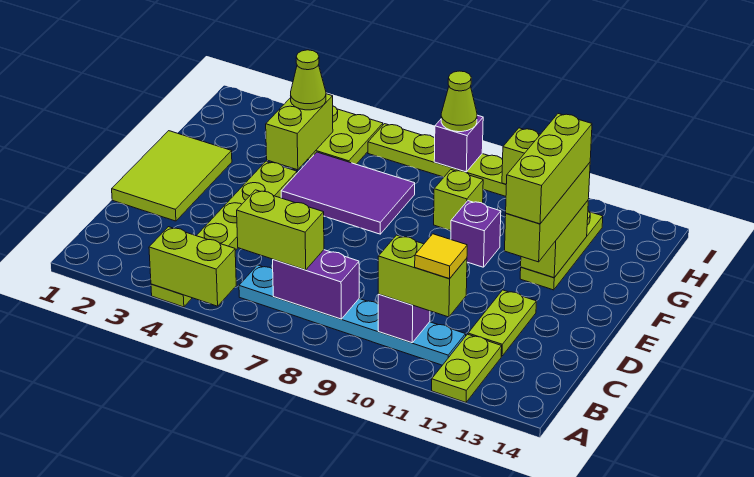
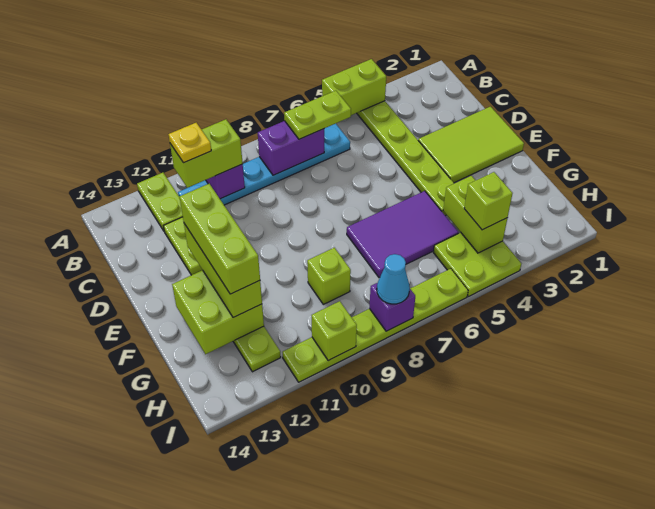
lime brick B6:B7 level 3 -> lime plate B6:B7 level 3
yellow tile B11 level 4 -> yellow plate B11 level 4
lime tile D1:F2 level 1 -> lime tile D1:E3 level 1
purple brick F10 level 1 -> none
lime brick F12:G12 level 2 -> lime brick F12:G13 level 2
lime cone H4 level 3 -> lime brick H4 level 3
lime cone I8 level 3 -> cyan cone I8 level 3

